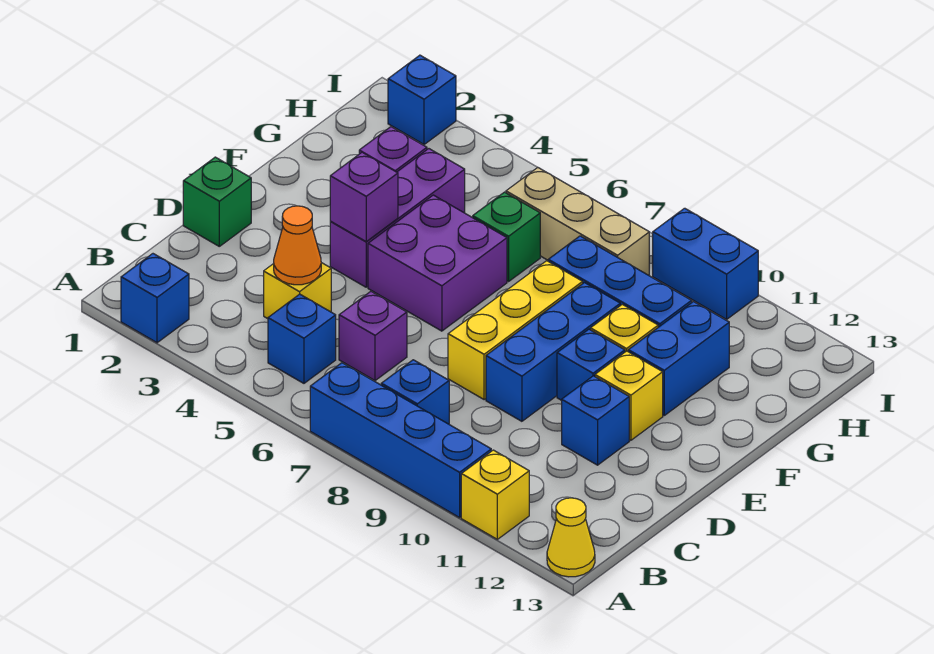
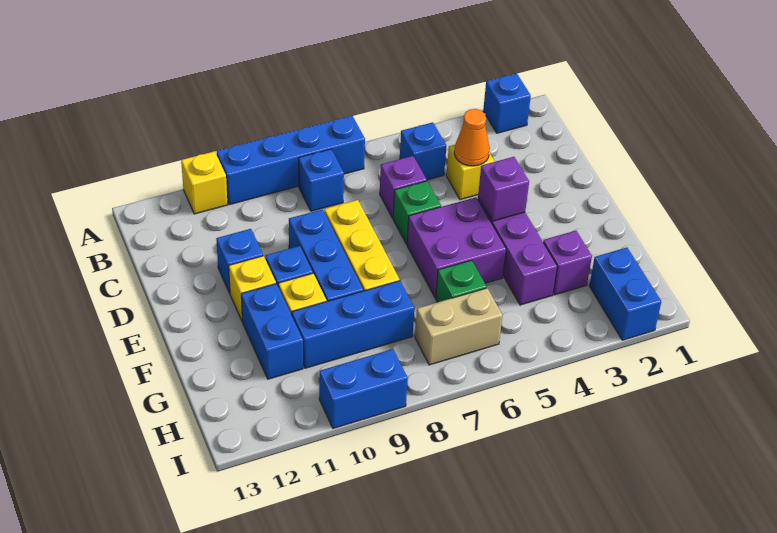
yellow cone A13 level 1 -> none
green brick D1 level 1 -> green brick D6 level 1
tan brick H6:H8 level 1 -> tan brick H6:H7 level 1
blue brick I2 level 1 -> blue brick H2:I2 level 1

